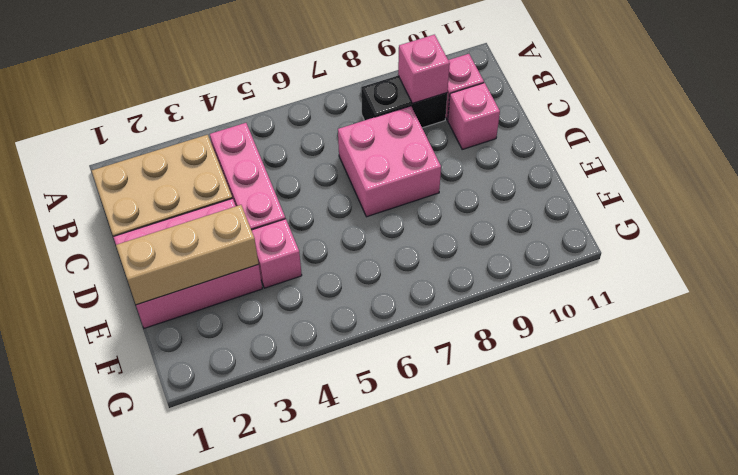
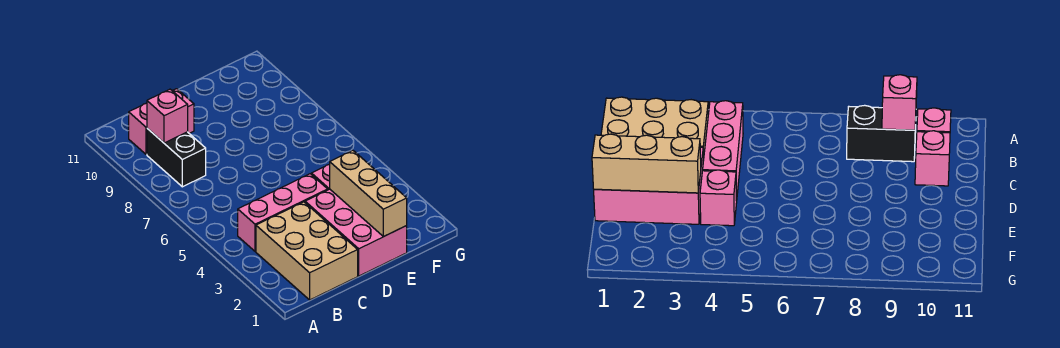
pink brick C7:D8 level 1 -> none

